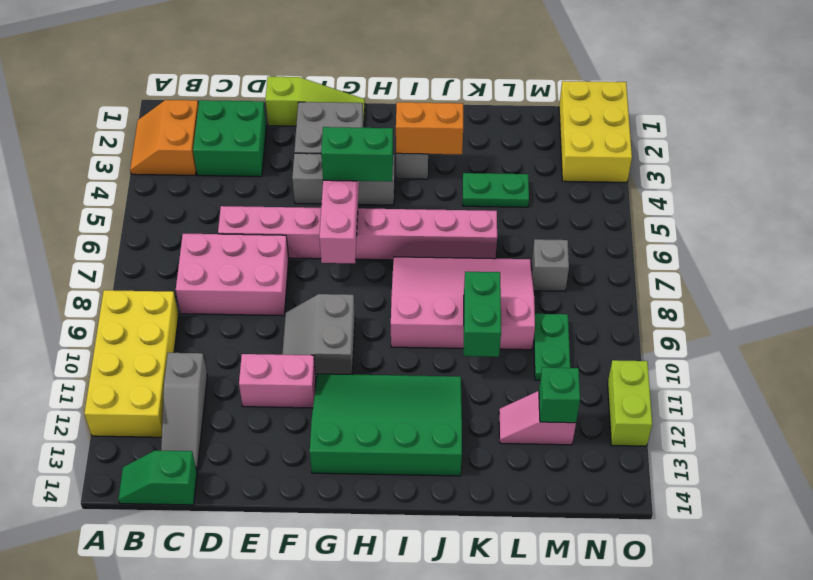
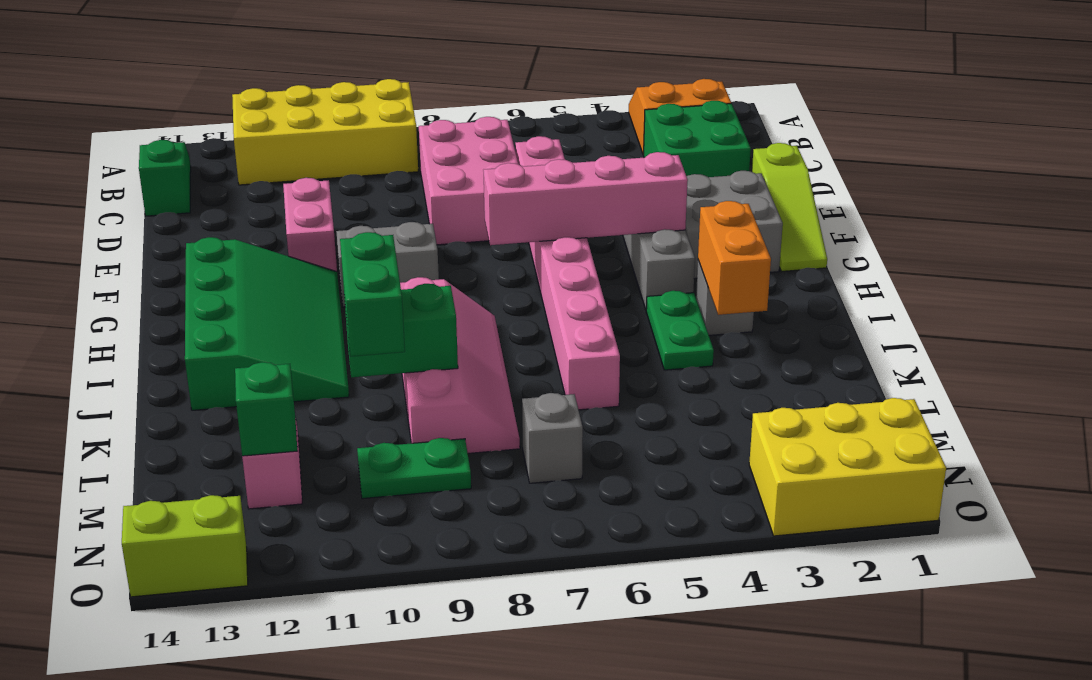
grey slope C11:C13 level 1 top 11 -> none
green brick G5:H5 level 3 -> green brick K10:L10 level 3
pink slope I7:L9 level 1 top 9 -> pink slope I8:L9 level 1 top 9
green plate K4:L4 level 1 -> green plate I4:J4 level 1
lime brick O11:O12 level 1 -> lime brick O13:O14 level 1

